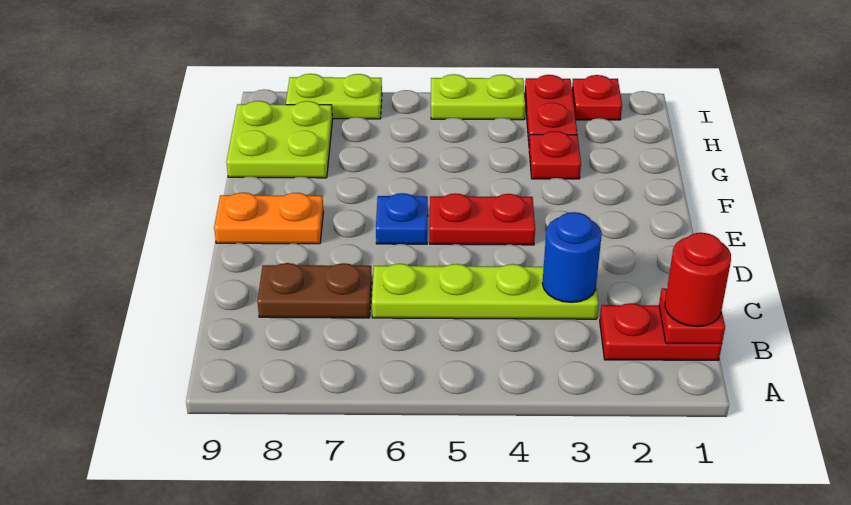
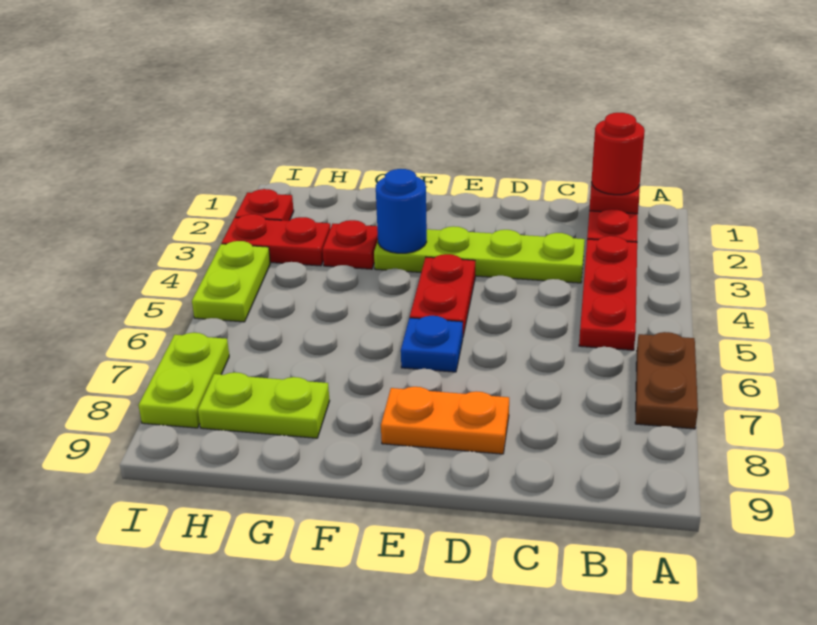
none -> red plate B3:B5 level 1
lime plate C3:C6 level 1 -> lime plate C3:F3 level 1
blue round brick C3 level 2 -> blue round brick F3 level 2
brown plate C7:C8 level 1 -> brown plate A6:A7 level 1
orange plate E8:E9 level 1 -> orange plate D8:E8 level 1
lime plate G8:H9 level 1 -> lime plate G8:H8 level 1

